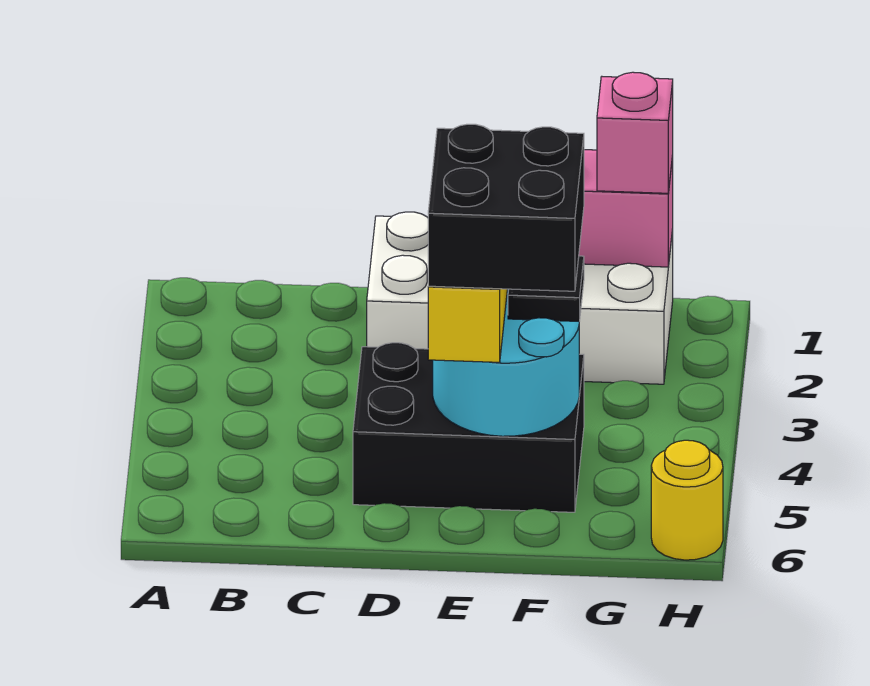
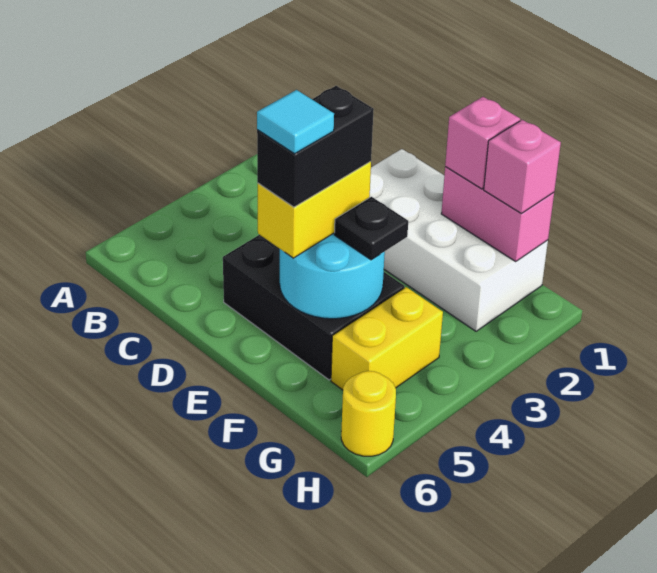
black brick E4:F5 level 4 -> black brick E4:E5 level 4
none -> cyan tile E5 level 5
none -> pink brick F1 level 3
none -> yellow brick G4:G5 level 1

